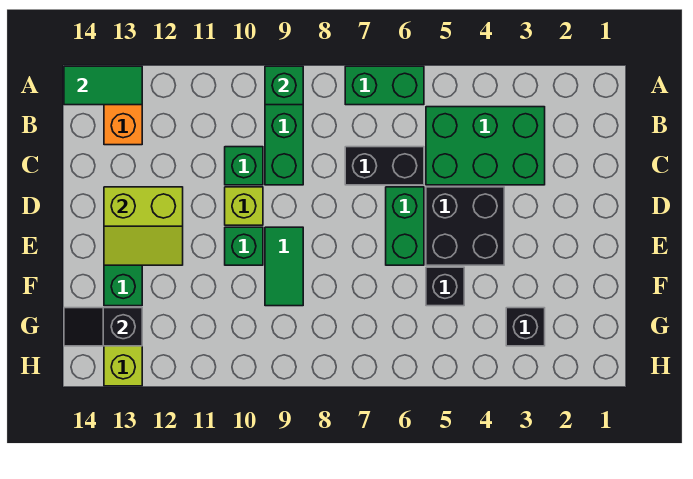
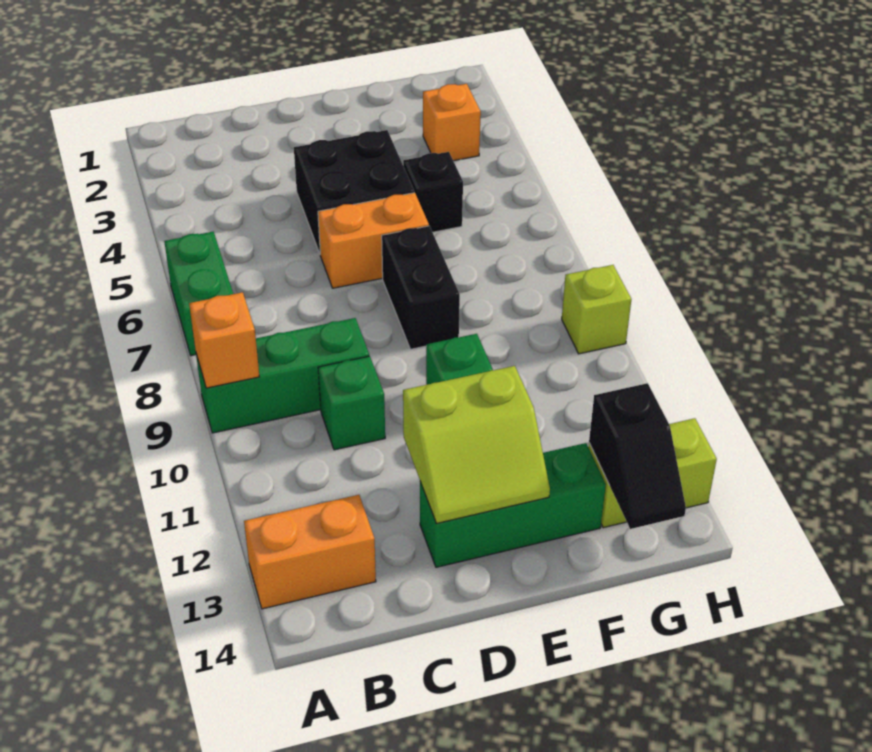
green brick A9 level 2 -> orange brick A9 level 2
green tile A13:A14 level 2 -> none
green brick B3:C5 level 1 -> none
black brick C6:C7 level 1 -> black brick E7:E8 level 1
green brick D6:E6 level 1 -> orange brick D6:E6 level 1
lime brick D10 level 1 -> lime brick H9 level 1
lime slope D12:E13 level 2 top D -> lime slope D12:E13 level 2 top 12
green tile E9:F9 level 1 -> none
black brick G3 level 1 -> orange brick G3 level 1

